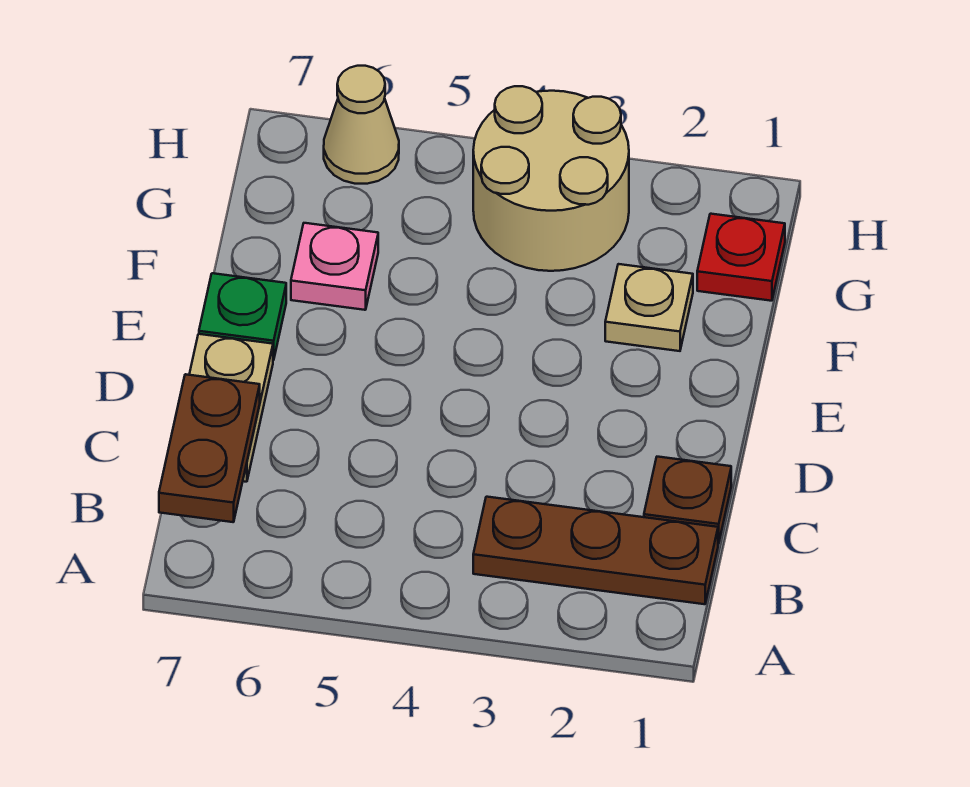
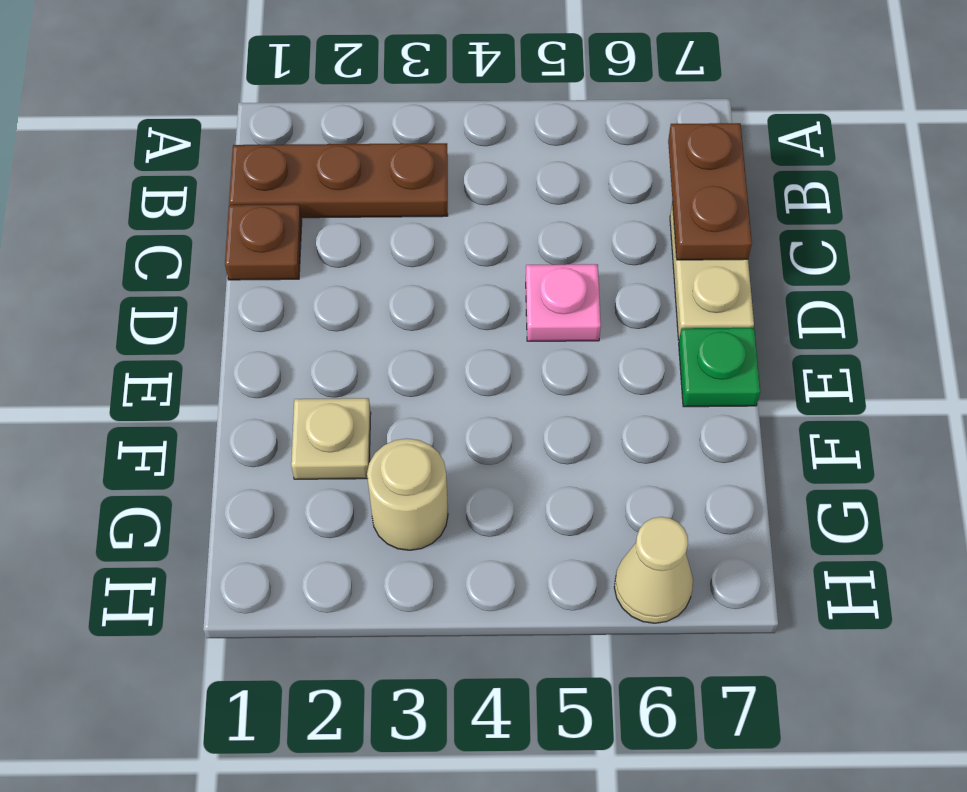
pink plate F6 level 1 -> pink plate D5 level 1
red plate G1 level 1 -> none
tan round brick G3:H4 level 1 -> tan round brick G3 level 1

